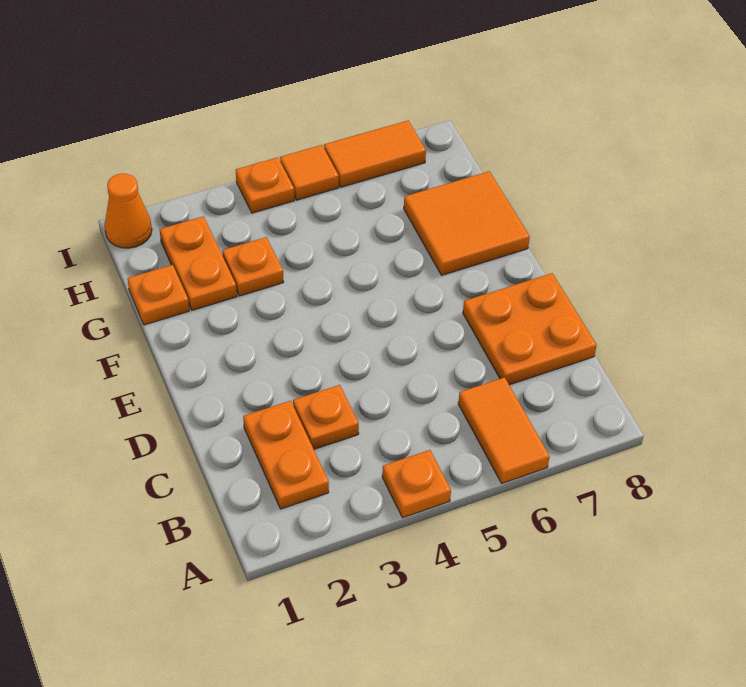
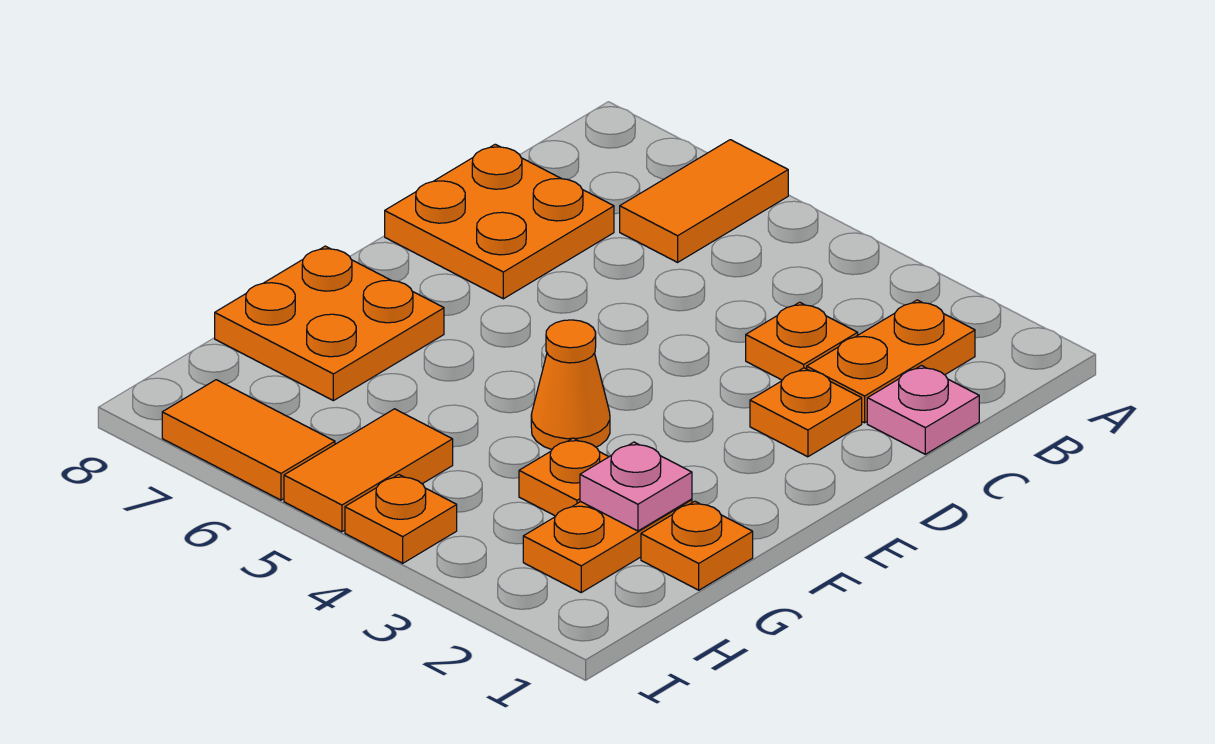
orange plate A4 level 1 -> orange plate D2 level 1
none -> pink plate C1 level 1
orange tile F7:G8 level 1 -> orange plate F7:G8 level 1
none -> pink plate G2 level 2
orange cone I1 level 1 -> orange cone F4 level 1
orange tile I5 level 1 -> orange tile H5:I5 level 1

